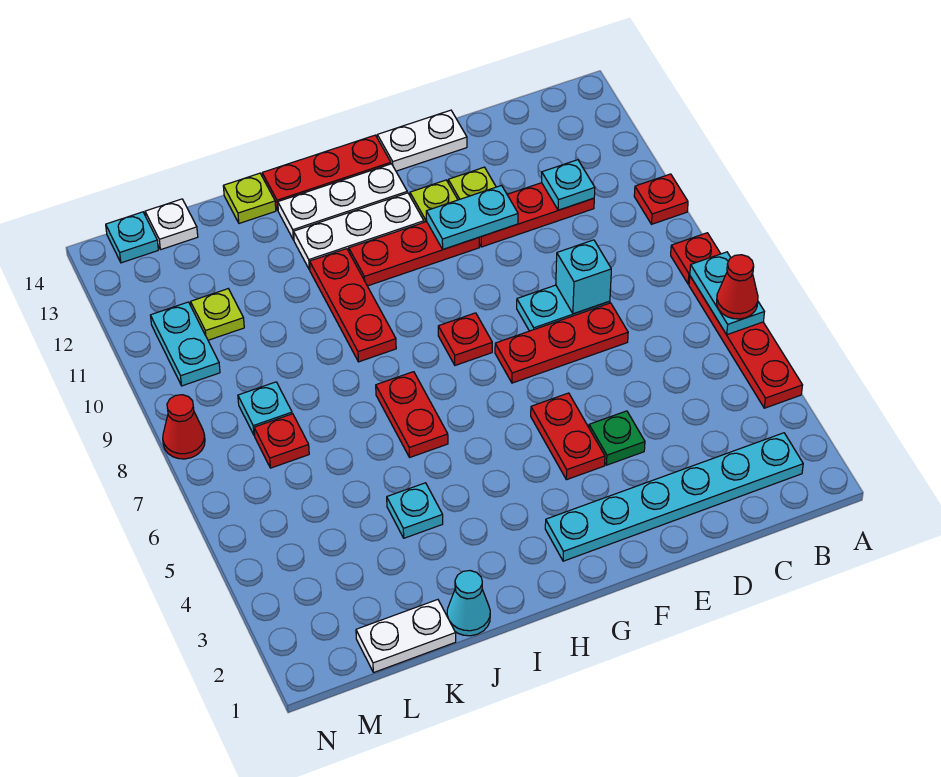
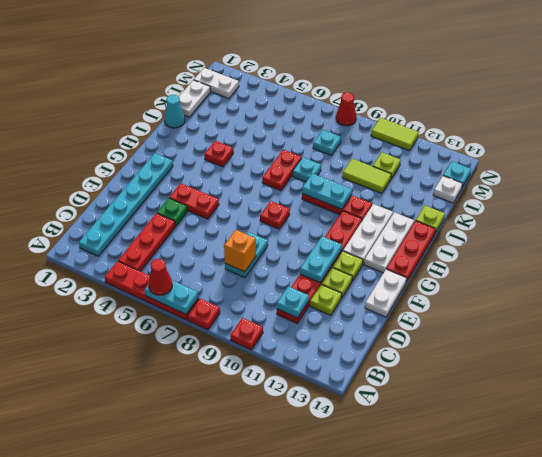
red plate D7:F7 level 1 -> red plate B4:D4 level 1
cyan brick D8 level 2 -> orange brick D8 level 2
none -> lime plate D12 level 1
red plate I6:I7 level 1 -> red plate I7:J7 level 1
cyan plate J4 level 1 -> cyan plate J8 level 1
none -> lime tile K10:K11 level 1
red plate L7 level 1 -> red plate I4 level 1
none -> white plate M1:M2 level 1
cyan plate M10:M11 level 1 -> cyan plate I9:I10 level 2
none -> lime tile N10:N11 level 1

